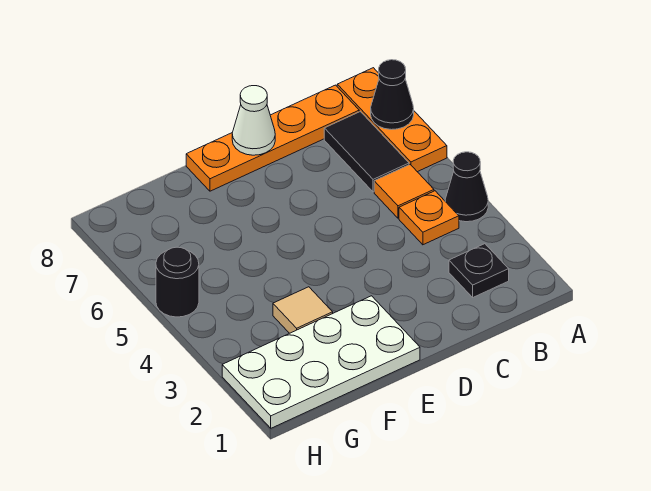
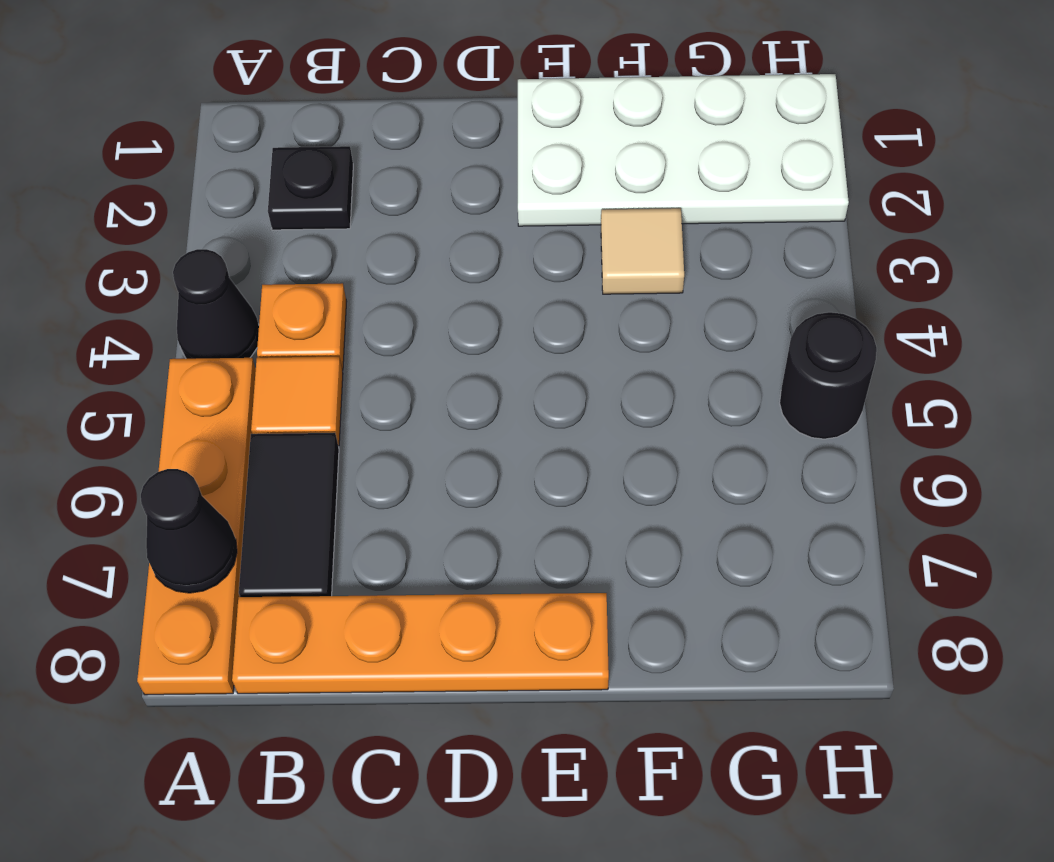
orange plate A6:A8 level 1 -> orange plate A5:A8 level 1
white cone D8 level 2 -> none

